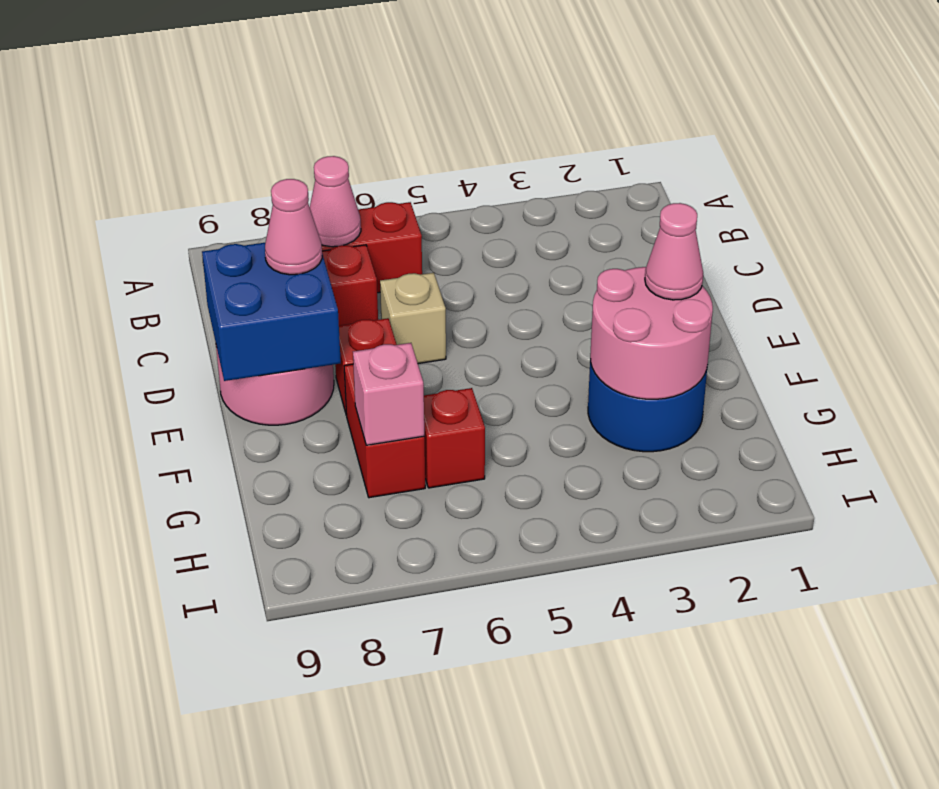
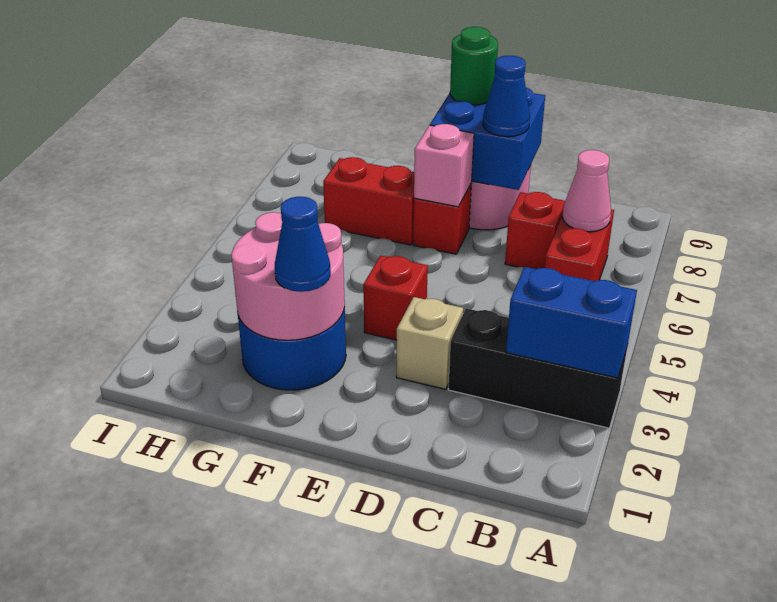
none -> black brick A3:C3 level 1
none -> blue brick A3:B3 level 2
tan brick D6 level 1 -> tan brick D3 level 1
pink cone D8 level 3 -> blue cone D8 level 3
none -> green round brick E9 level 3
pink cone F2 level 3 -> blue cone F2 level 3
red brick G6 level 1 -> red brick E4 level 1
pink brick G7 level 2 -> pink brick E7 level 2

